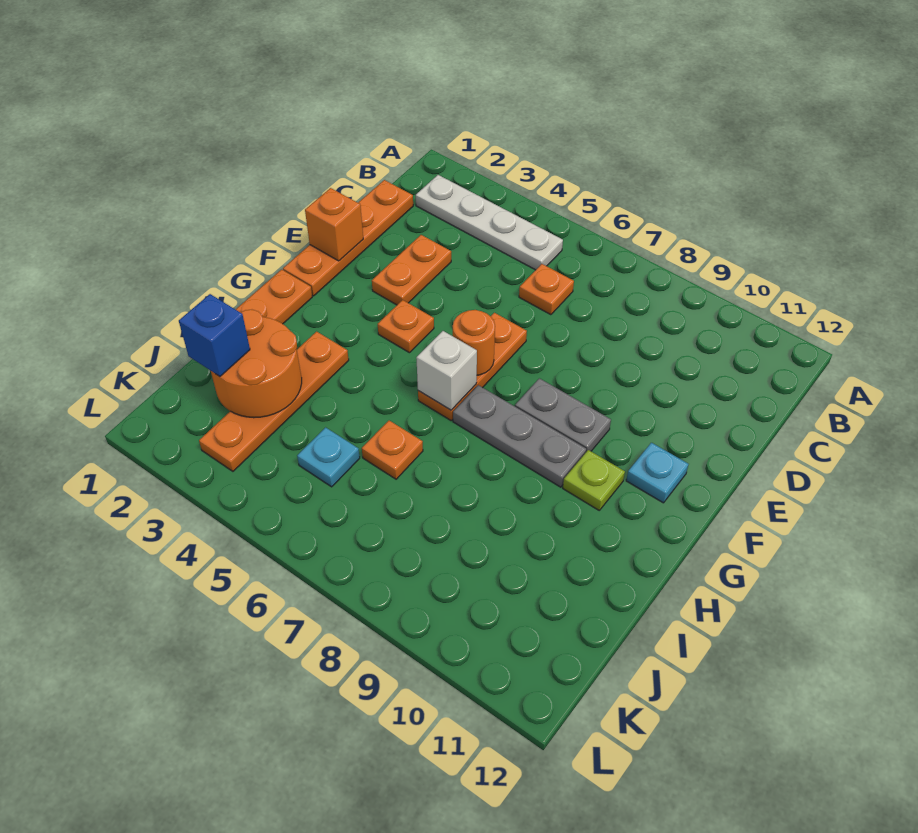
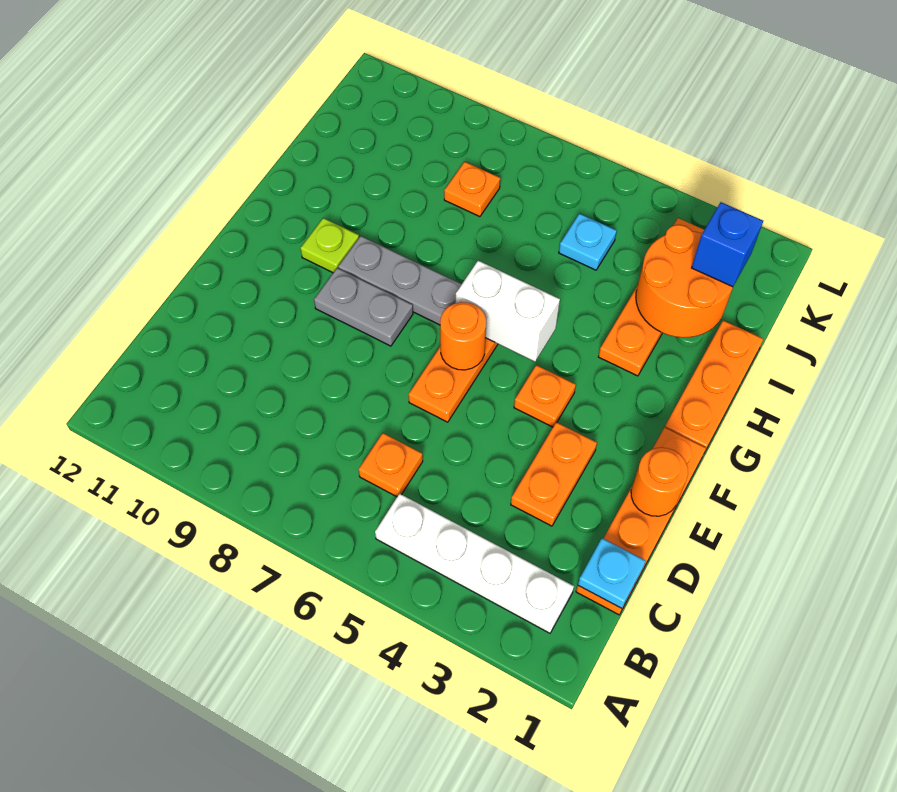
orange brick E1 level 2 -> orange round brick E1 level 2
cyan plate F11 level 1 -> cyan plate C1 level 2
white brick G6 level 2 -> white brick G5:G6 level 2
orange plate I6 level 1 -> orange plate J8 level 1

